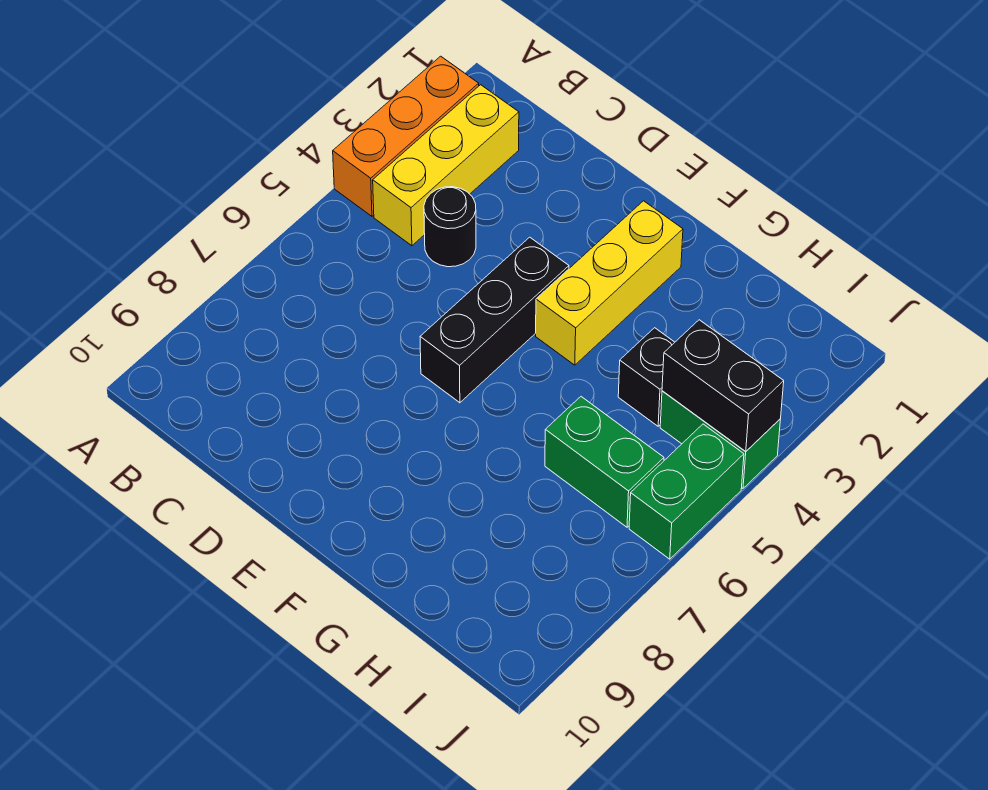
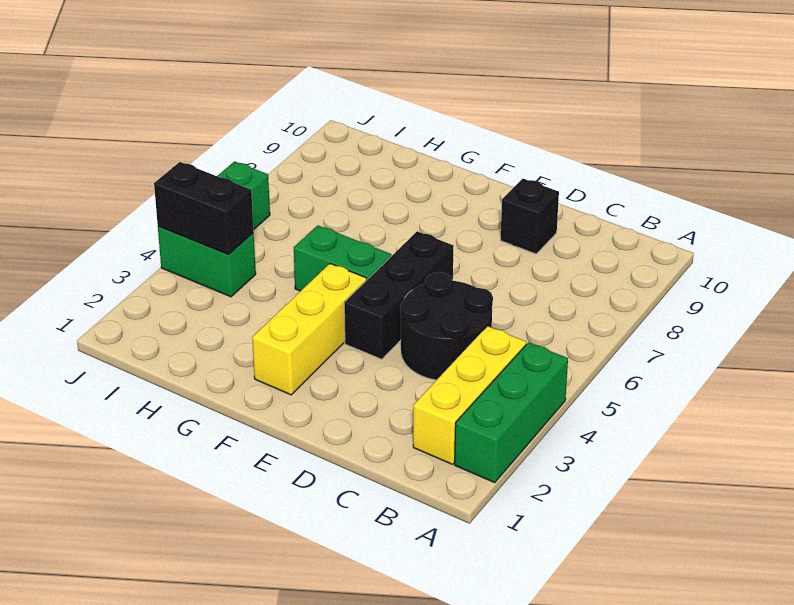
orange brick A2:A4 level 1 -> green brick A2:A4 level 1
black round brick C4 level 1 -> black round brick C4:D5 level 1
black brick H4 level 1 -> black brick D9 level 1
green brick H6:I6 level 1 -> green brick F5:G5 level 1

